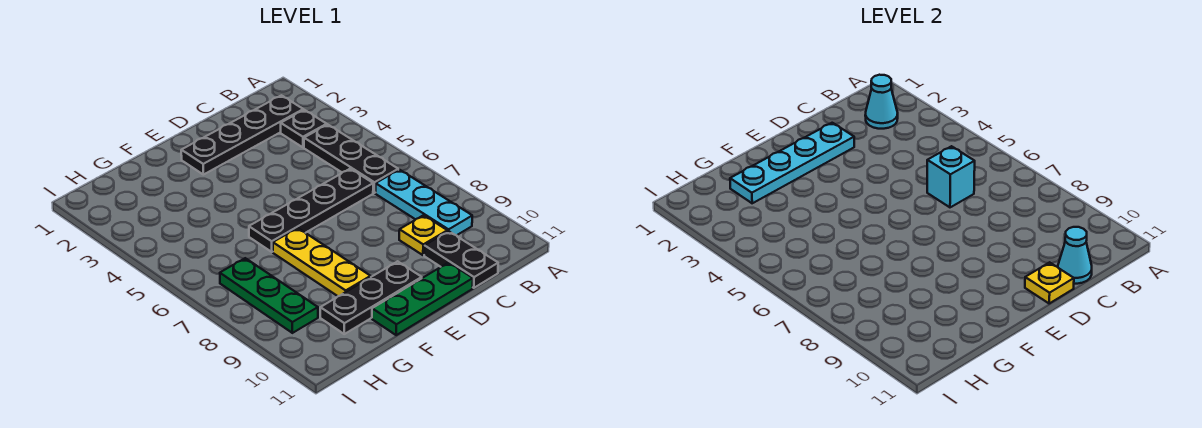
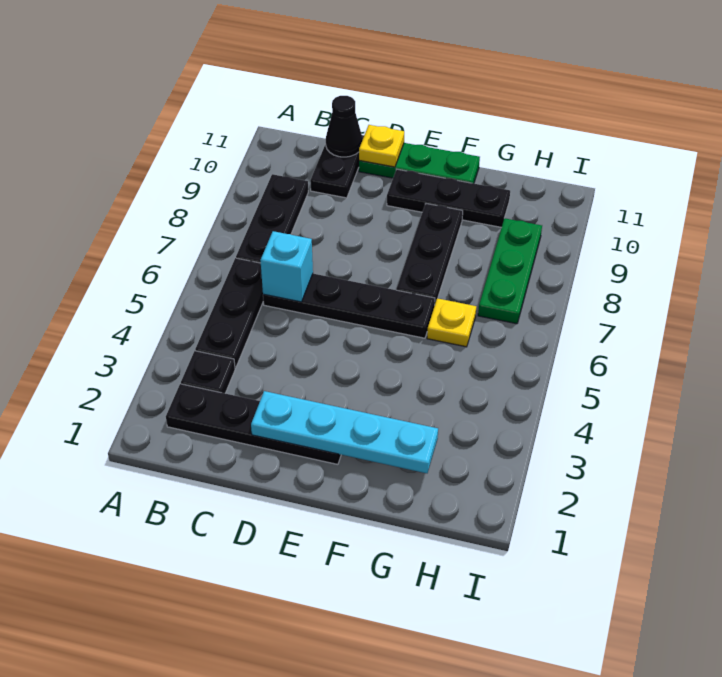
cyan cone B2 level 2 -> none
cyan plate B7:B9 level 1 -> black plate B7:B9 level 1
yellow plate C9 level 1 -> yellow plate G6 level 1
cyan cone C11 level 2 -> black cone C11 level 2
yellow plate F7:F9 level 1 -> black plate F7:F9 level 1

